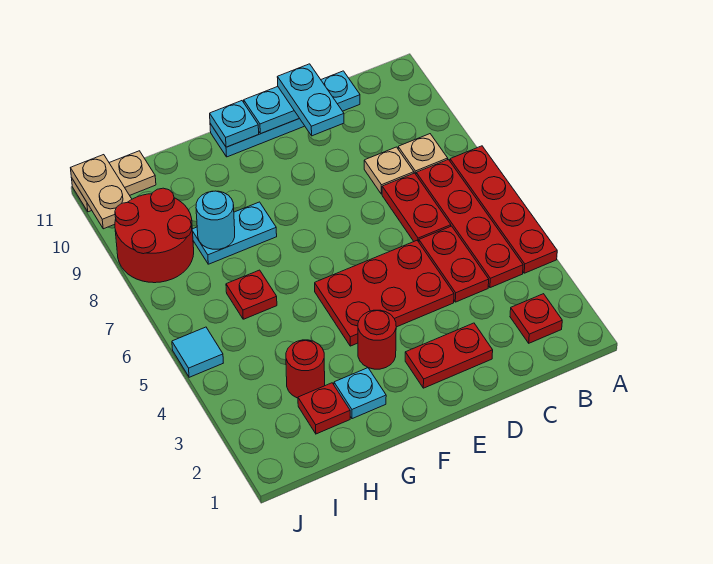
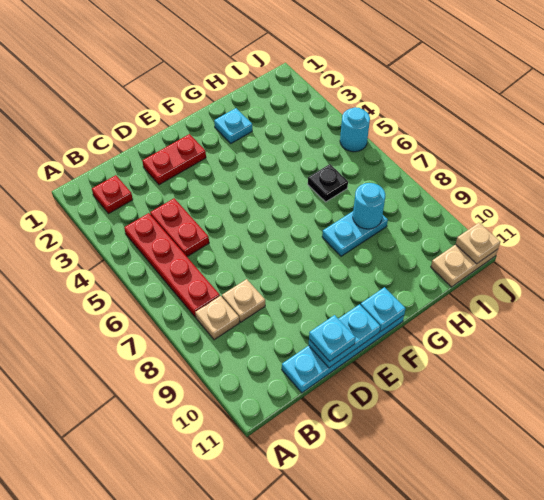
red plate A4:A7 level 1 -> none
red plate C6:C7 level 1 -> none
red plate D4:F5 level 1 -> none
cyan plate D10:D11 level 3 -> cyan plate D11 level 3
red round brick F3 level 1 -> none
red plate H2 level 1 -> none
red round brick H3 level 1 -> none
red plate H6 level 1 -> black plate H6 level 1
red round brick I8:J9 level 1 -> none
cyan tile J5 level 1 -> cyan round brick J5 level 1
tan plate J10:J11 level 2 -> tan plate J11 level 2

